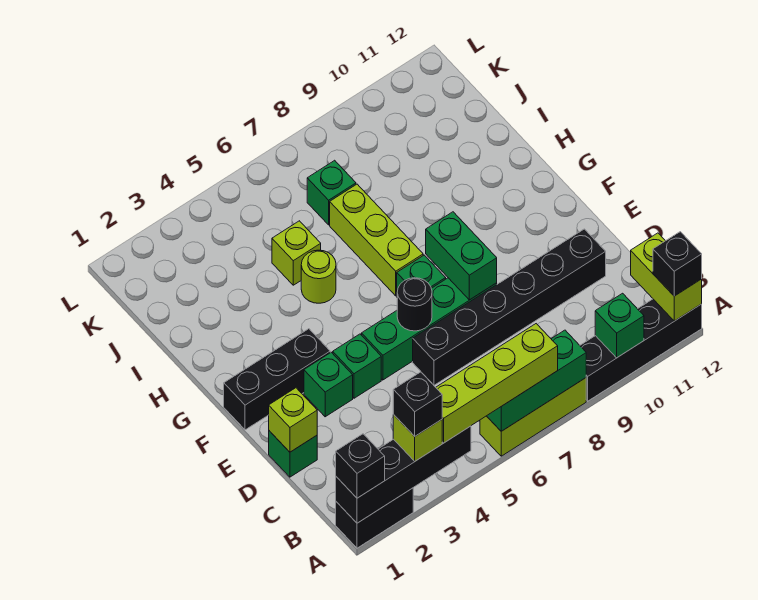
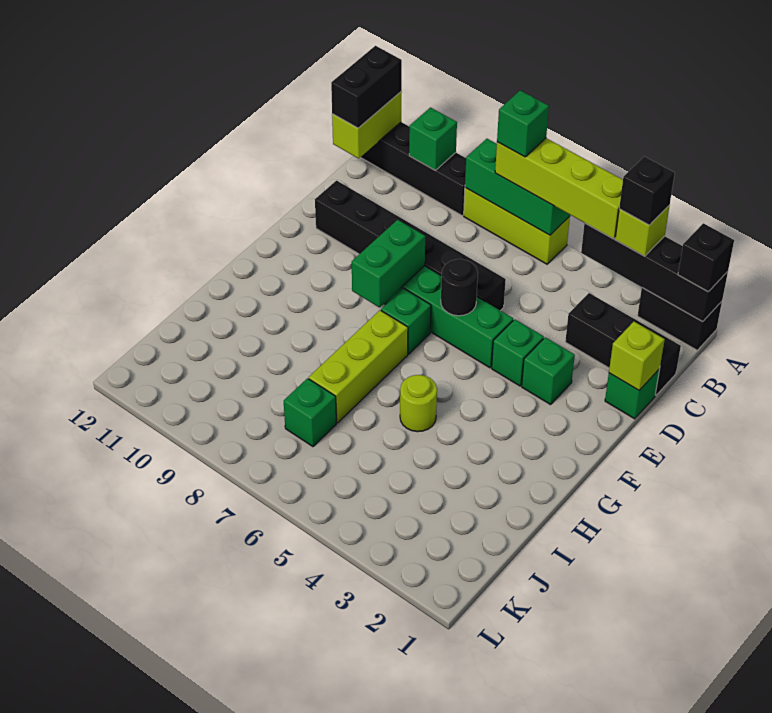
none -> green brick A7 level 4
black brick A12 level 3 -> black brick A12:B12 level 3
black brick F1:F3 level 1 -> black brick C1:C3 level 1
lime brick I5 level 1 -> none

